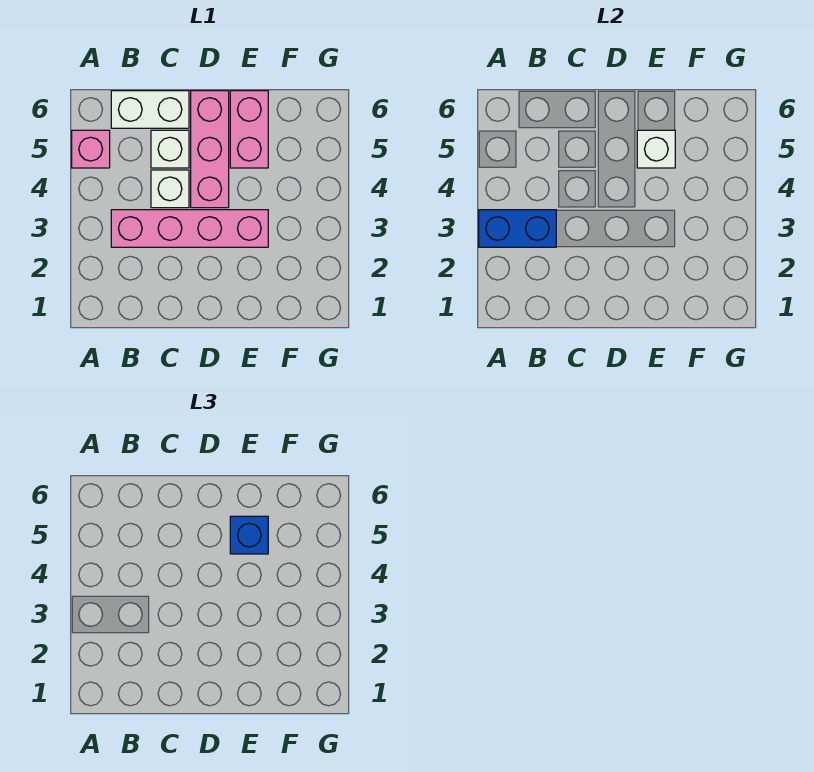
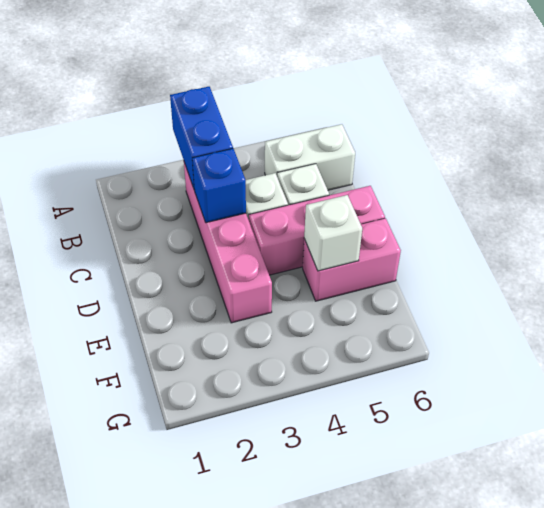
pink brick A5 level 1 -> none
white brick B6:C6 level 1 -> white brick B5:B6 level 1
blue brick E5 level 3 -> blue brick C3 level 2

